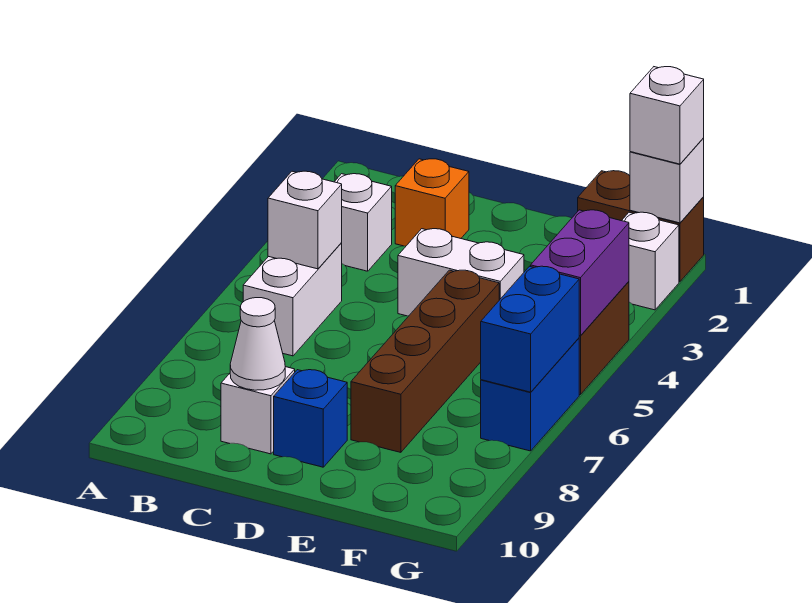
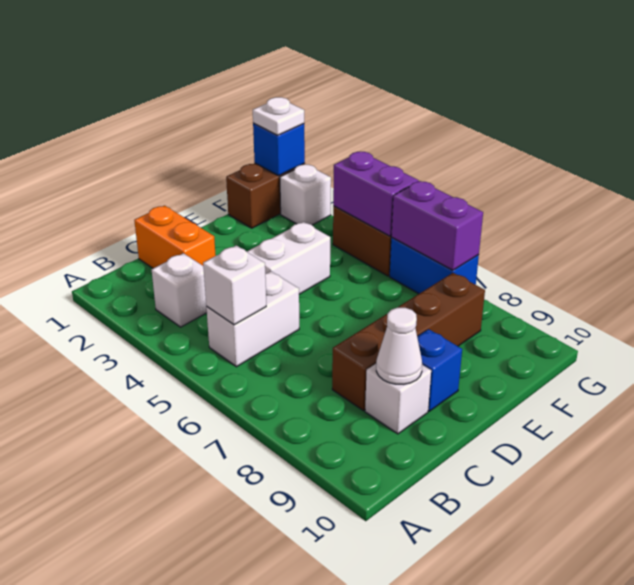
white brick B5:B6 level 1 -> white brick B5:C5 level 1
orange brick C2 level 1 -> orange brick C1:C2 level 1
brown brick E5:E8 level 1 -> brown brick C8:F8 level 1
white brick G1 level 2 -> blue brick G1 level 2
white brick G1 level 3 -> white plate G1 level 3
blue brick G6:G7 level 2 -> purple brick G6:G7 level 2

